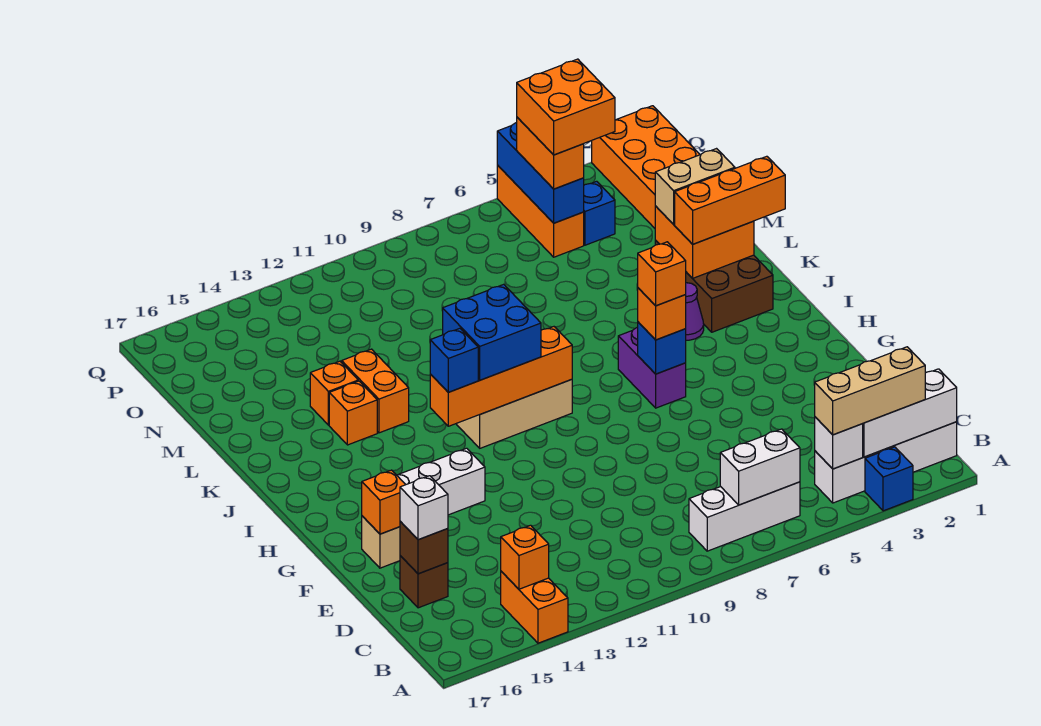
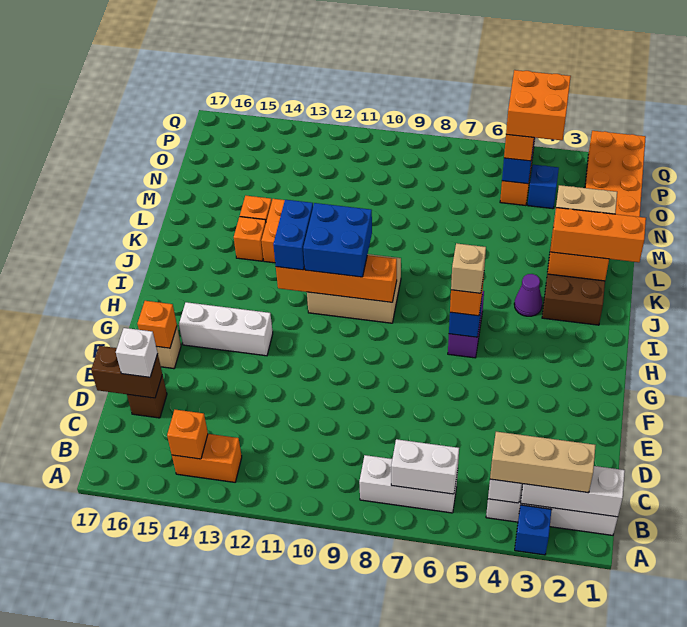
orange brick A14:B14 level 1 -> orange brick B13:B14 level 1
brown brick D16 level 2 -> brown brick D16:D17 level 2
orange brick H6 level 4 -> tan brick H6 level 4
blue brick I12 level 3 -> blue brick I12:J12 level 3

